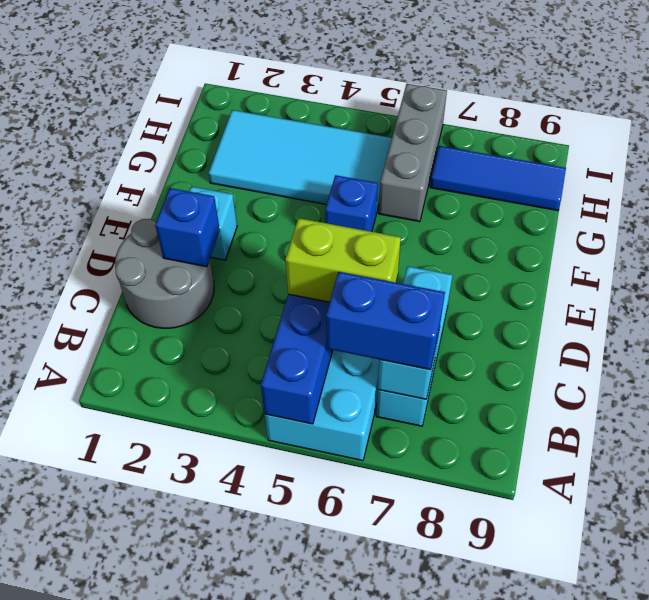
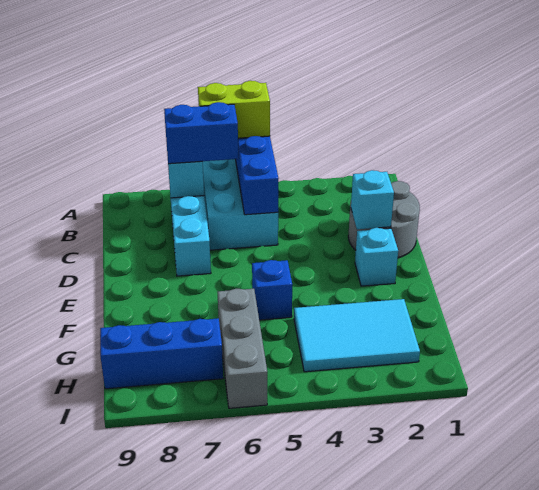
lime brick C5:C6 level 3 -> lime brick A5:A6 level 3
blue brick D2 level 2 -> cyan brick D2 level 2
cyan tile G2:H5 level 1 -> cyan tile G2:H4 level 1
blue tile H7:H9 level 1 -> blue brick H7:H9 level 1

